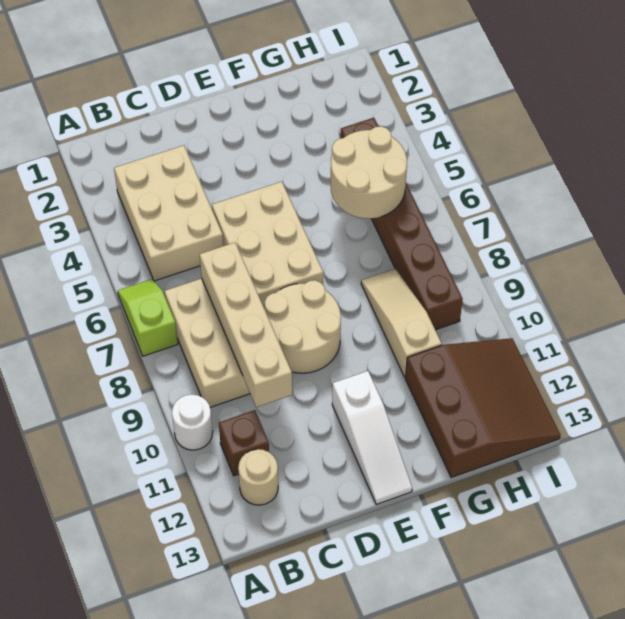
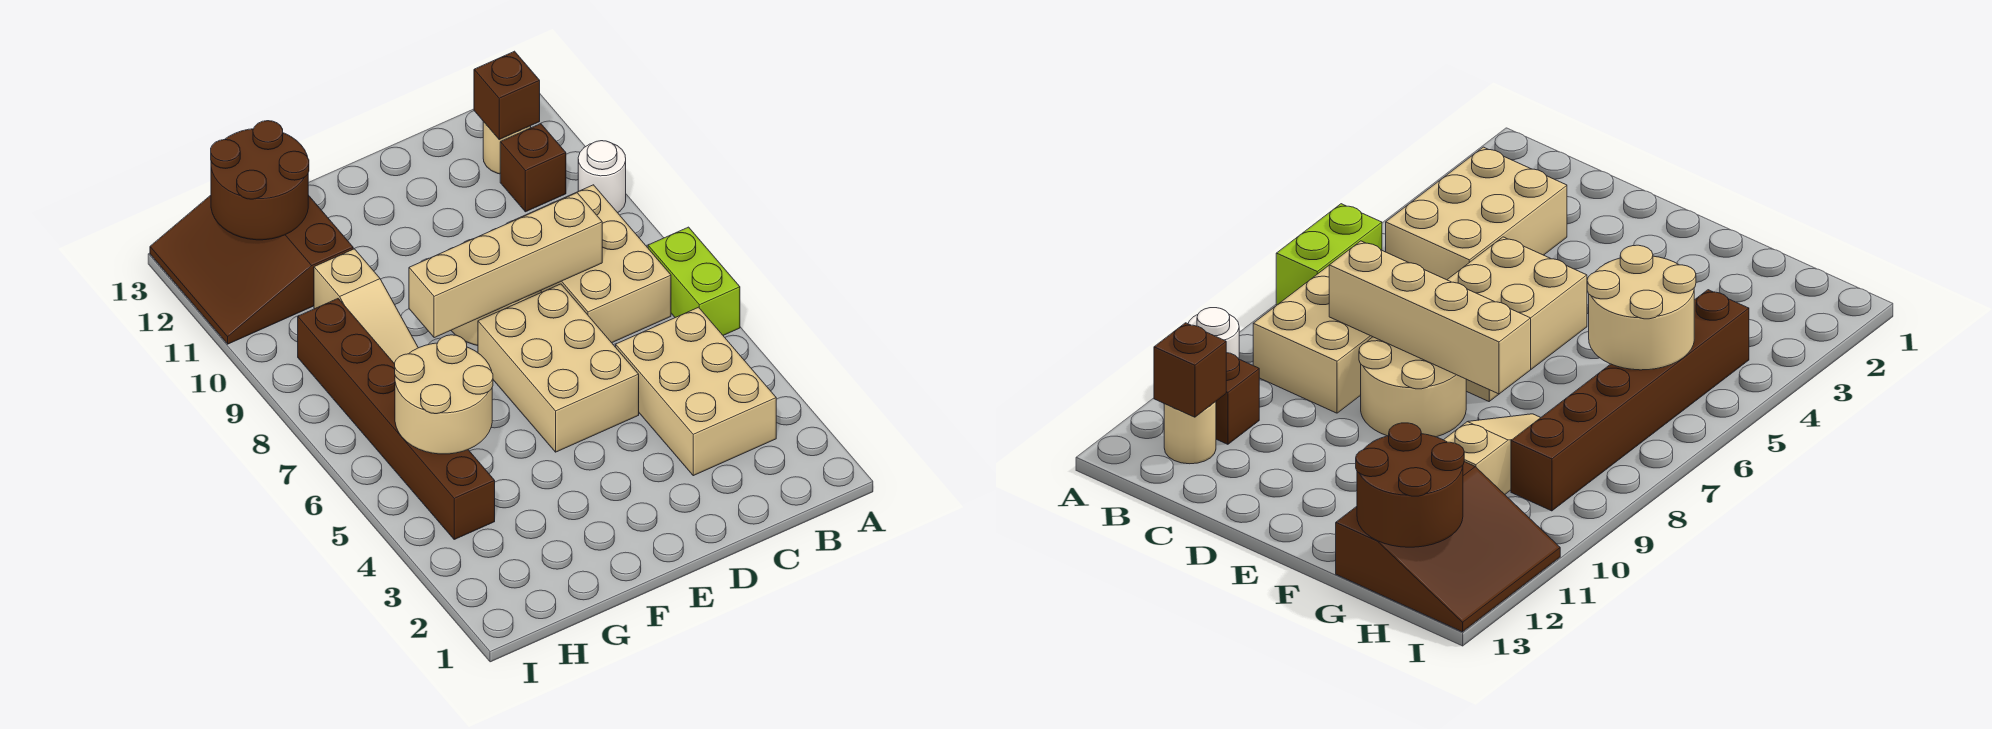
lime slope A6:A7 level 1 top 7 -> lime brick A6:A7 level 1
none -> brown brick B12 level 2
tan brick C7:C10 level 2 -> tan brick C8:F8 level 2
white slope E11:E13 level 1 top 11 -> none
none -> brown round brick G12:H13 level 2

